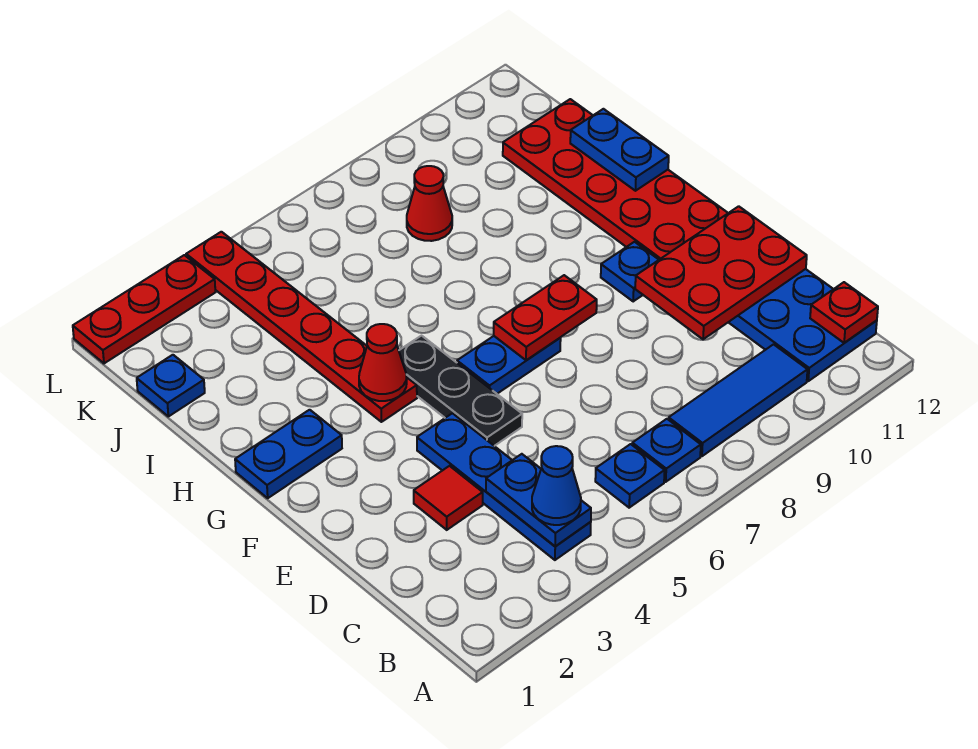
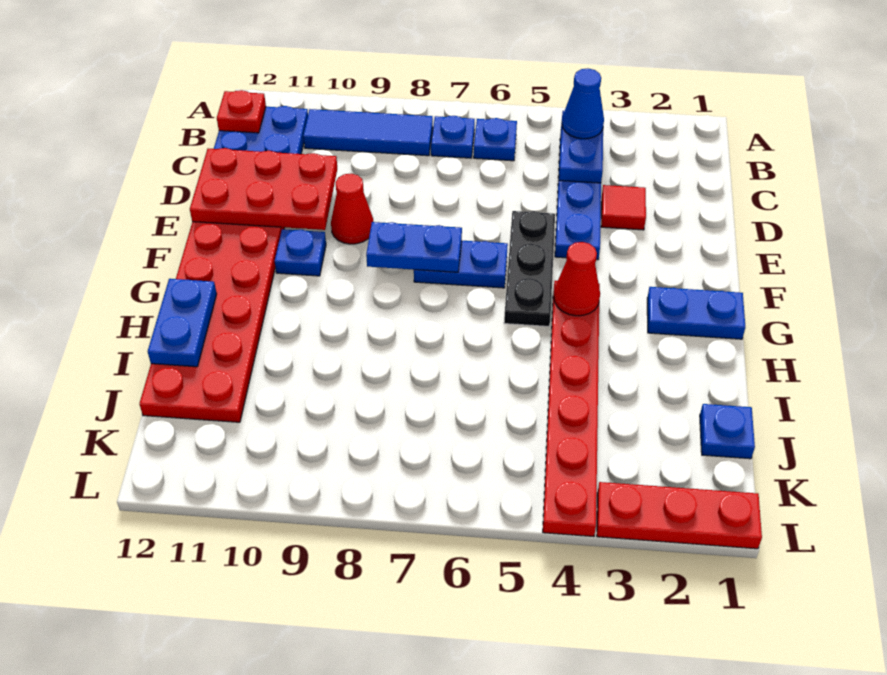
red plate F7:F8 level 2 -> blue plate F7:F8 level 2
red cone J8 level 1 -> red cone E9 level 1

